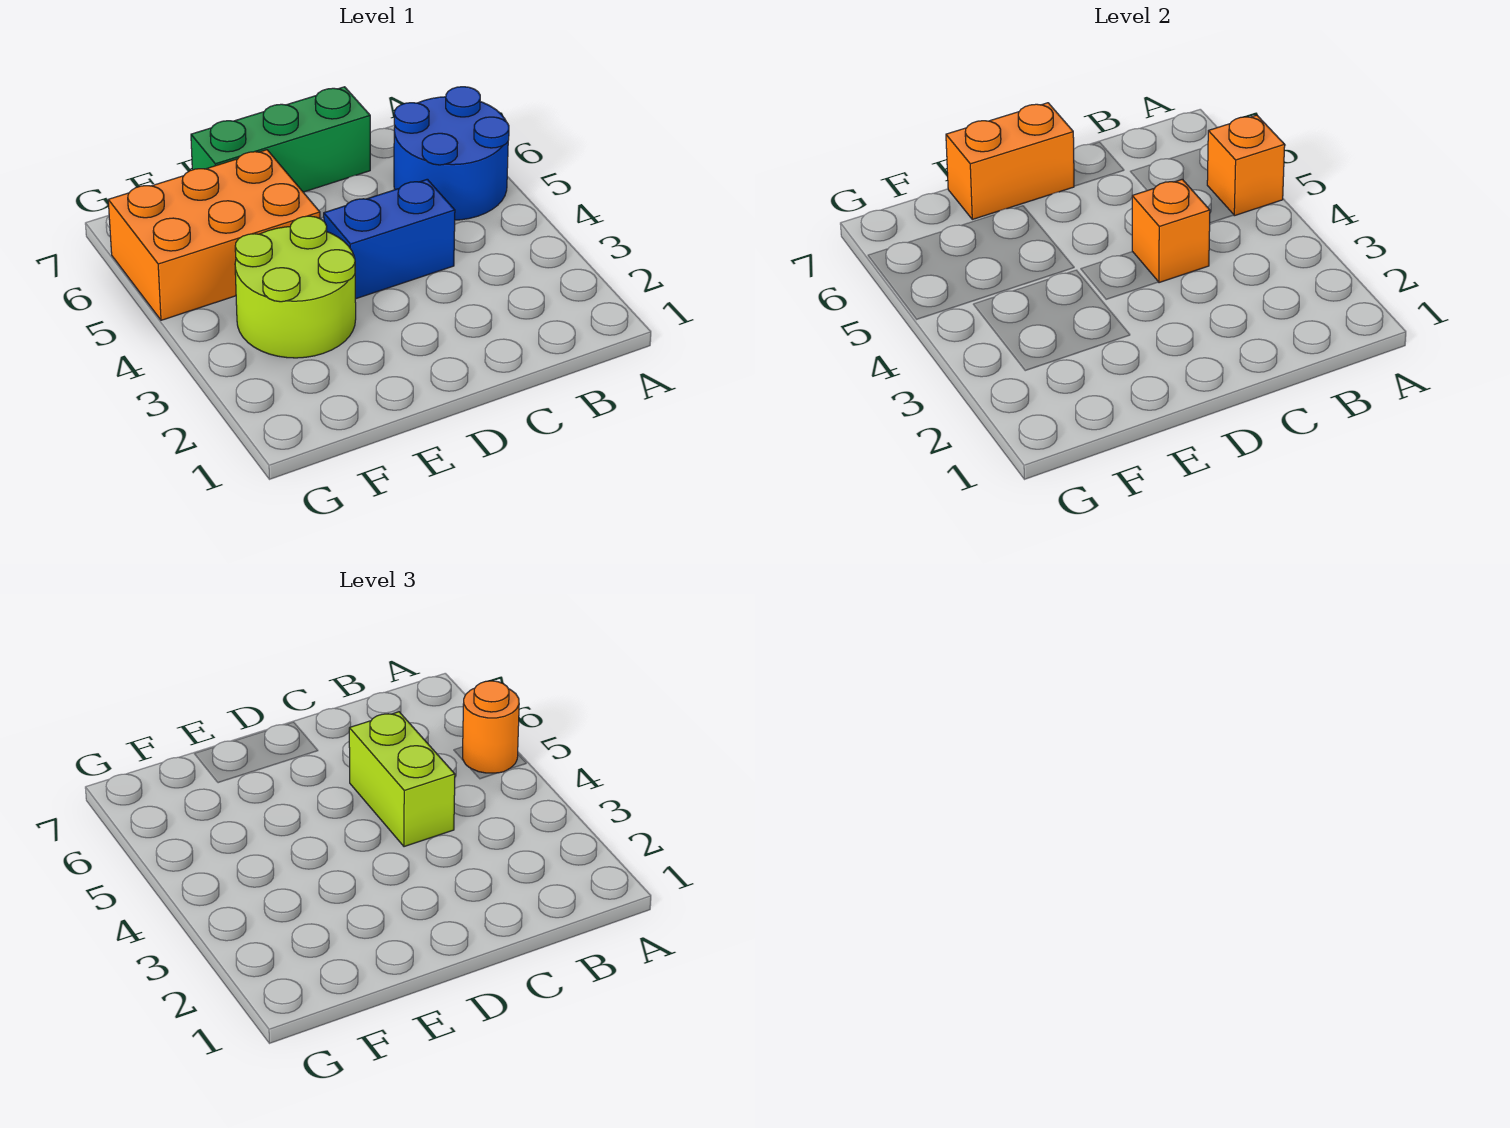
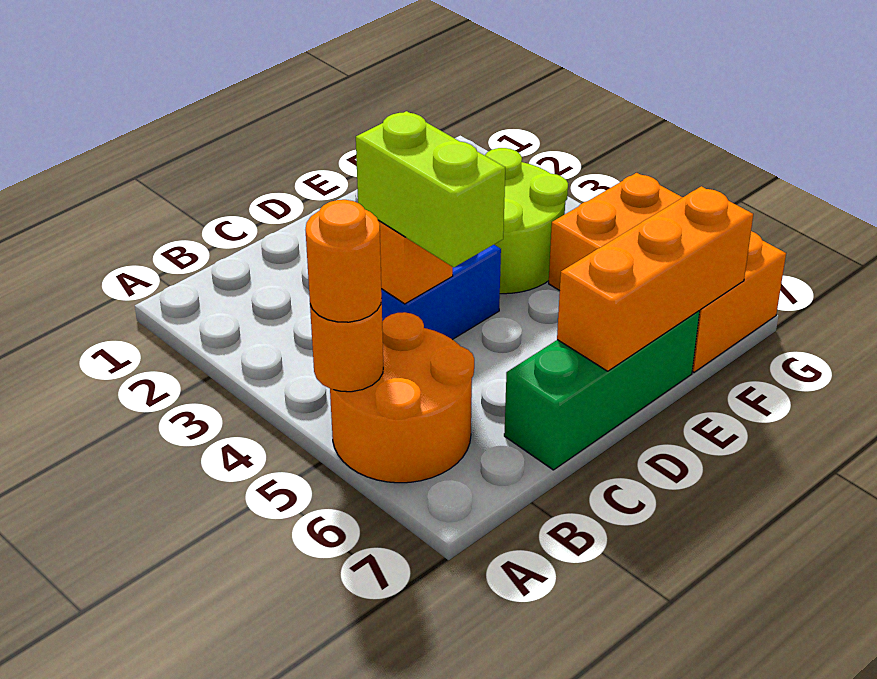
blue round brick A5:B6 level 1 -> orange round brick A5:B6 level 1
orange brick A5 level 2 -> orange round brick A5 level 2
orange brick D7:E7 level 2 -> orange brick D7:F7 level 2
orange brick E5:G6 level 1 -> orange brick F5:G7 level 1

